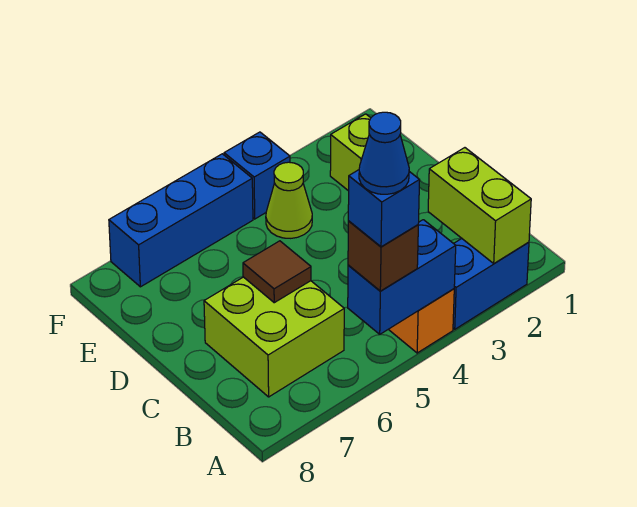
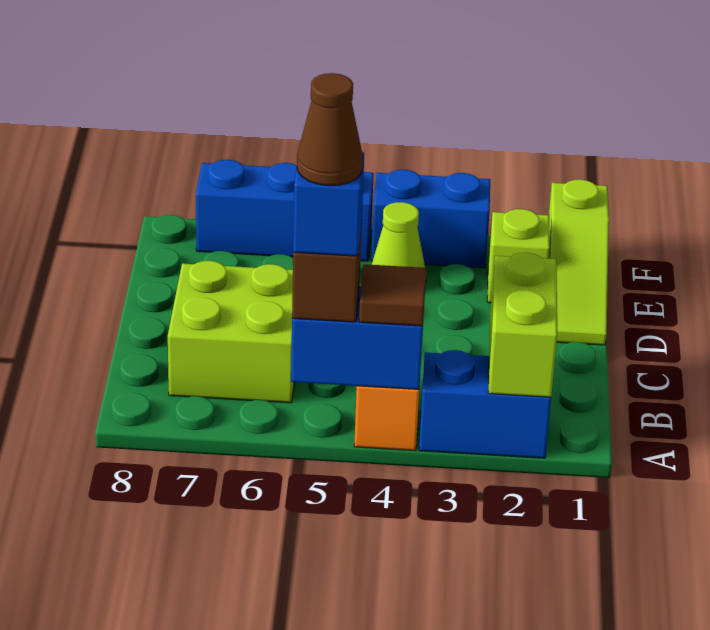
blue cone A5 level 5 -> brown cone A5 level 5
brown tile C6 level 2 -> brown tile A4 level 3
none -> lime slope D1:F1 level 1 top F
blue brick F4 level 1 -> blue brick F3:F4 level 1

